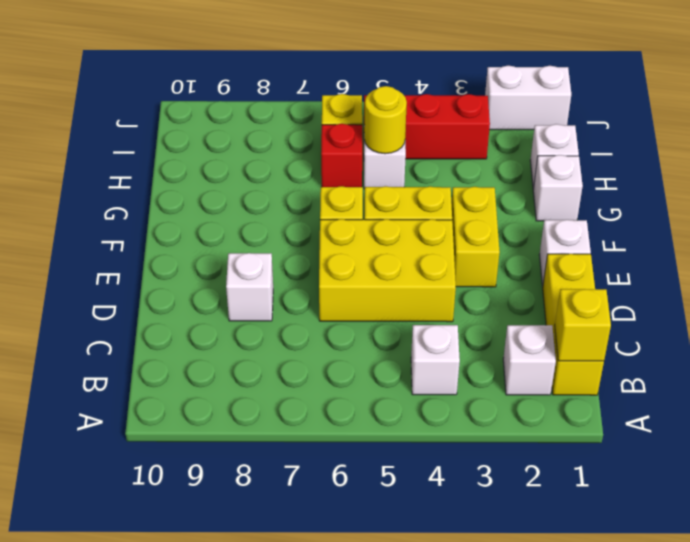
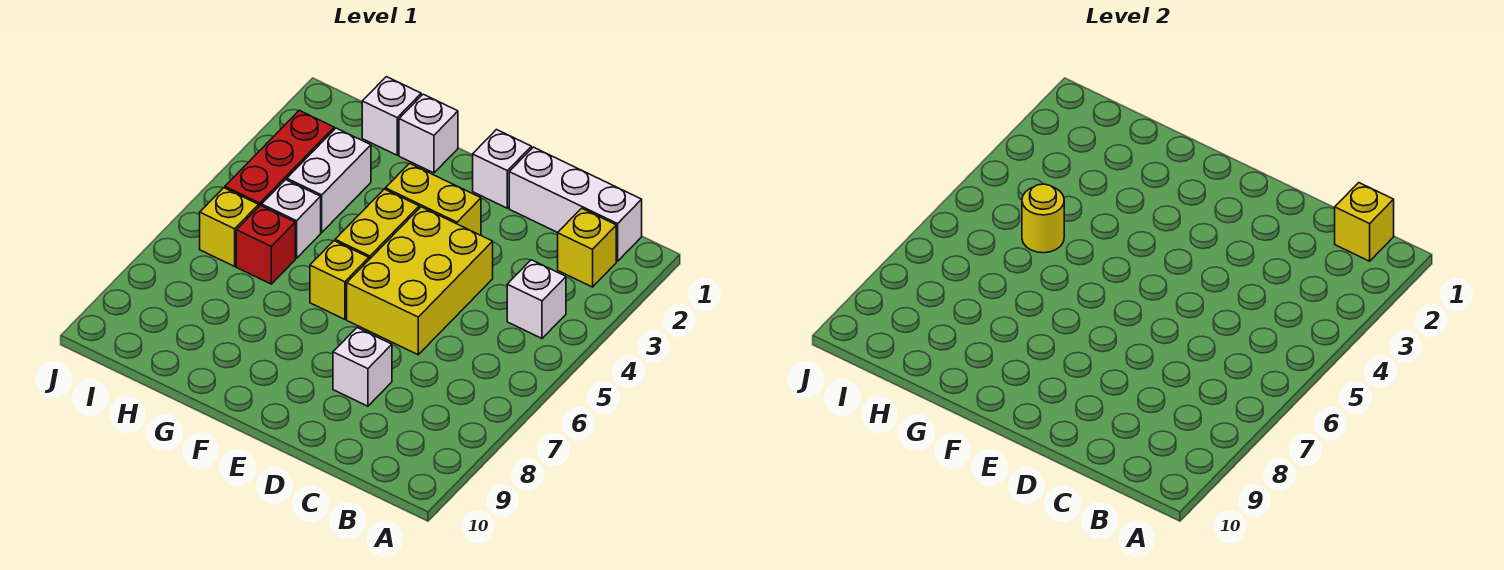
yellow brick B1:D1 level 1 -> white brick B1:D1 level 1
white brick B2 level 1 -> yellow brick B2 level 1
white brick J1:J2 level 1 -> white brick H3:H4 level 1

